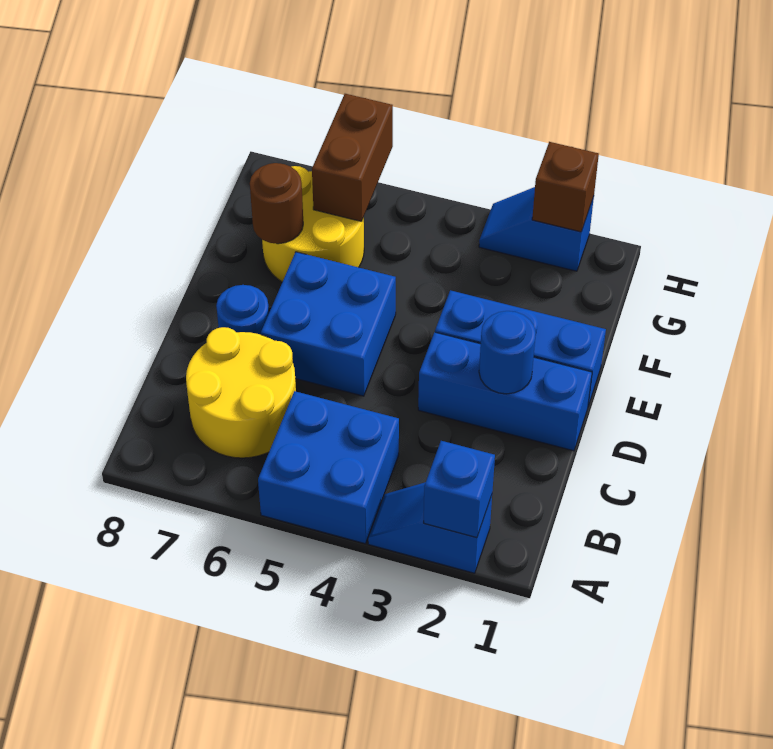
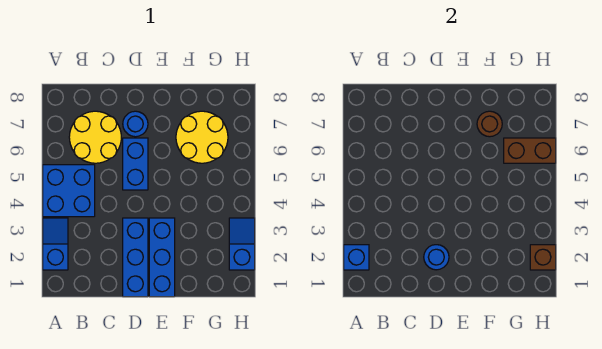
blue brick D5:E6 level 1 -> blue brick D5:D6 level 1

